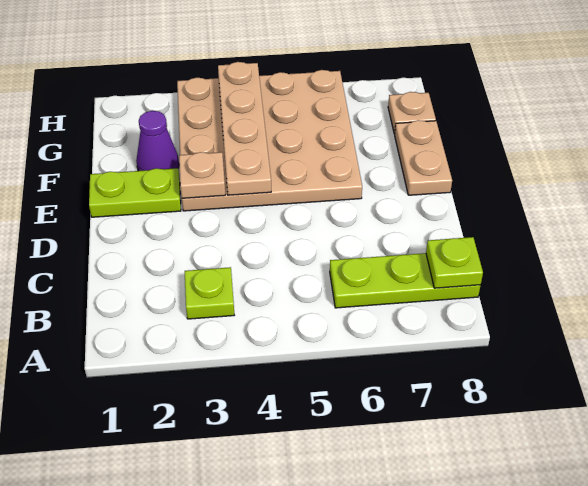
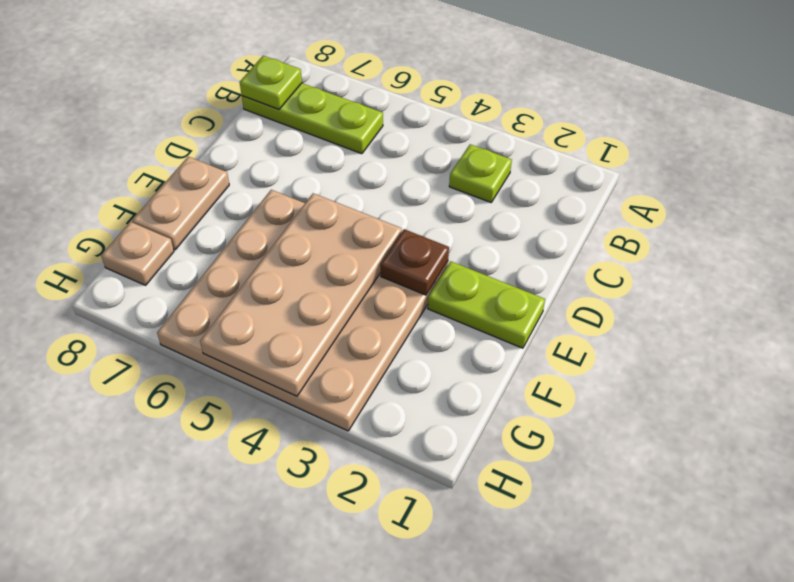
tan plate E3 level 2 -> brown plate E3 level 2
tan plate E4:H4 level 2 -> tan plate E4:H5 level 2
purple cone F2 level 1 -> none

